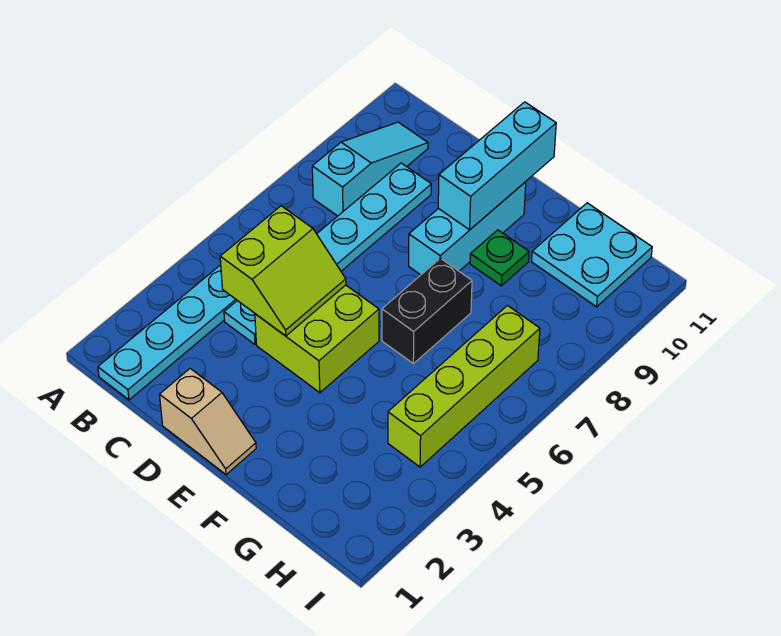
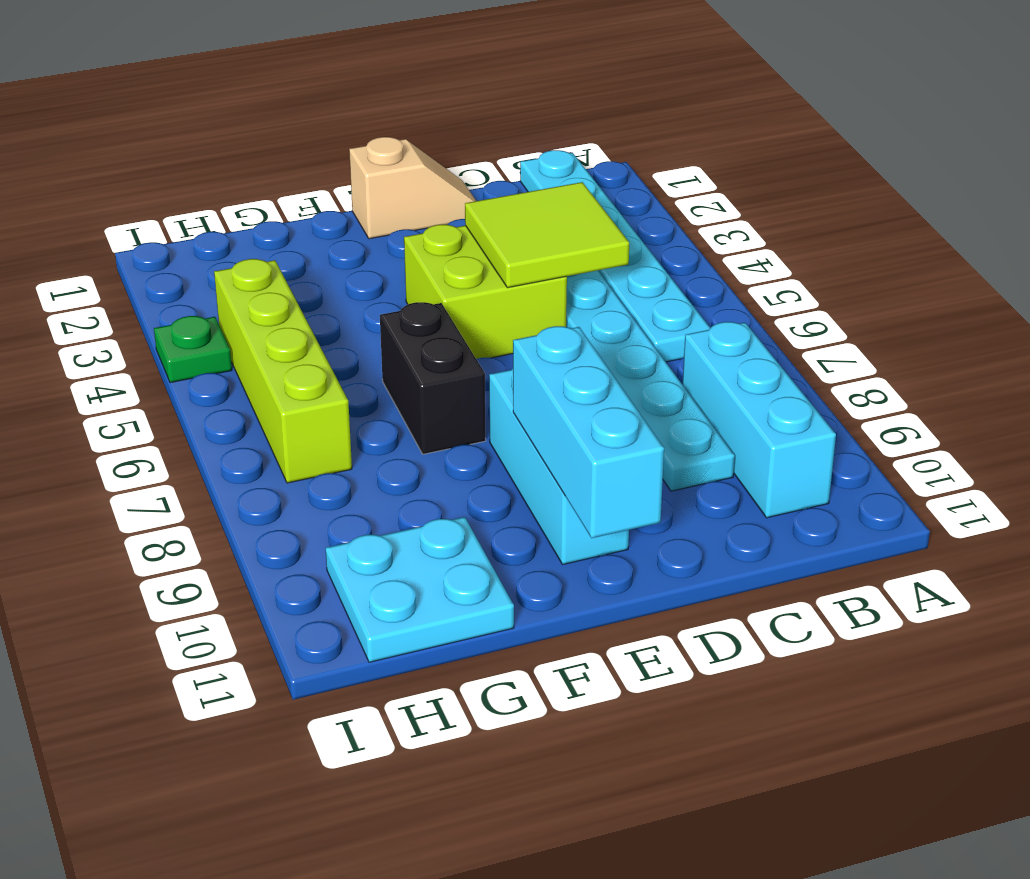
cyan slope B8:B10 level 1 top 8 -> cyan brick B8:B10 level 1
lime slope C4:D5 level 2 top C -> lime tile C4:D5 level 2
tan slope D1:E1 level 1 top D -> tan slope D1:E1 level 1 top E
green plate F9 level 1 -> green plate I4 level 1

